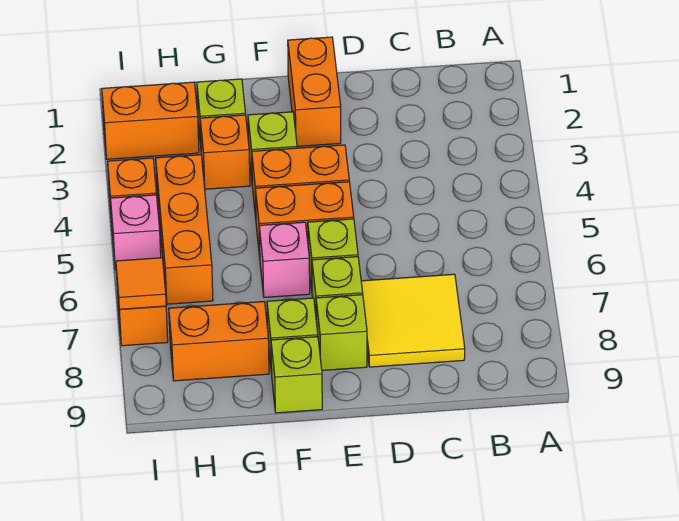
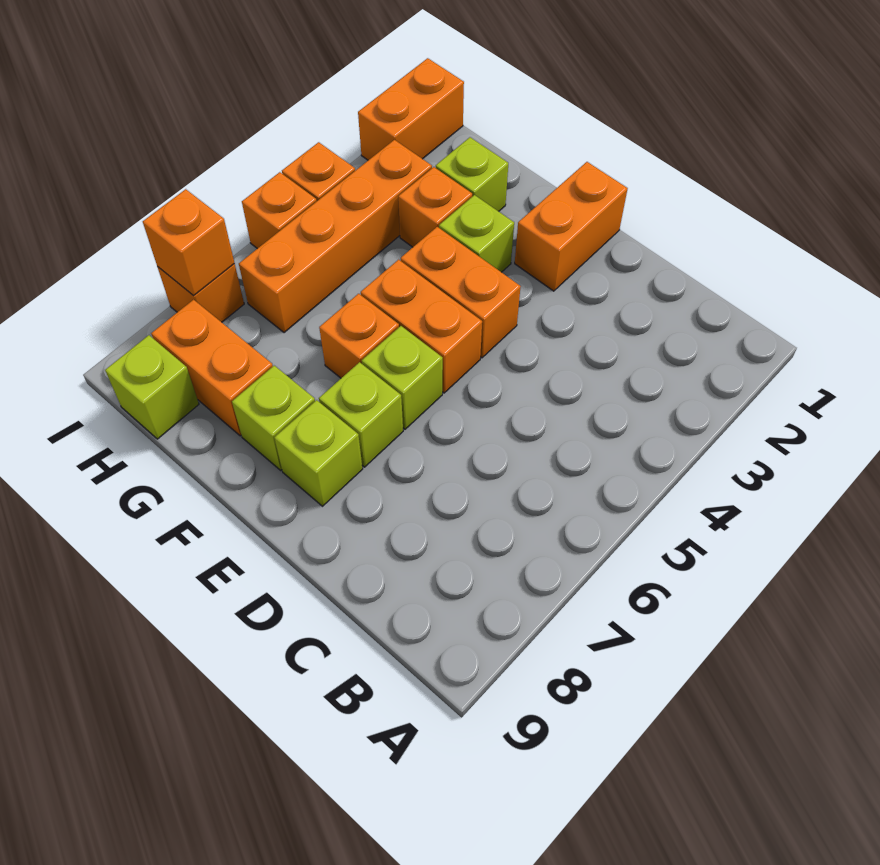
yellow tile C7:D8 level 1 -> none
pink brick F6 level 1 -> orange brick F6 level 1
lime brick F9 level 1 -> lime brick H9 level 1
orange brick H2:I2 level 1 -> orange brick I1:I2 level 1
orange brick H4:H6 level 1 -> orange brick H3:H6 level 1
pink brick I5 level 1 -> orange brick I5 level 1
orange tile I7 level 2 -> orange brick I7 level 2

